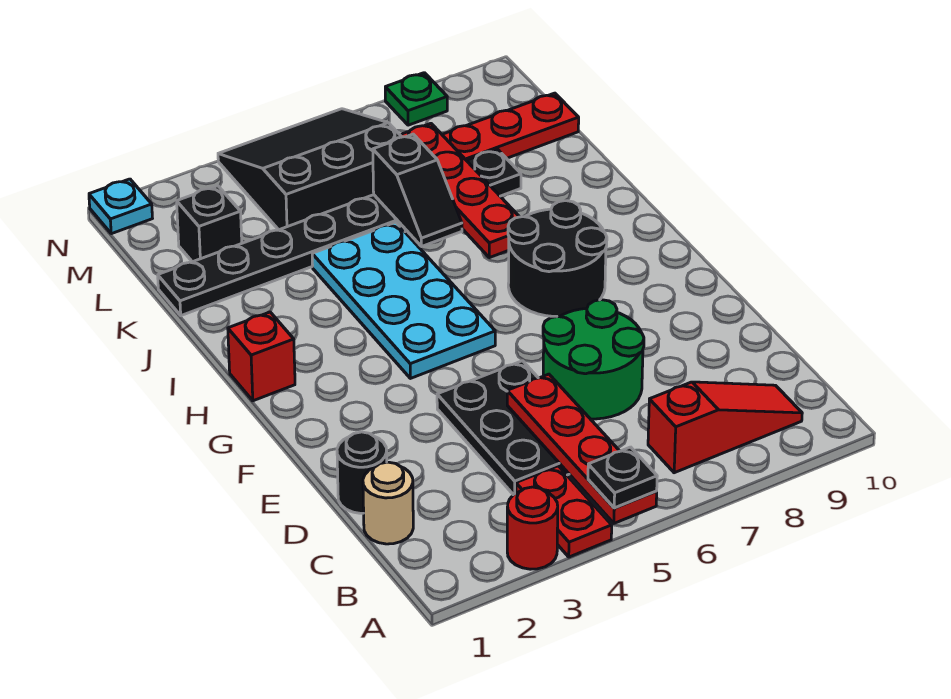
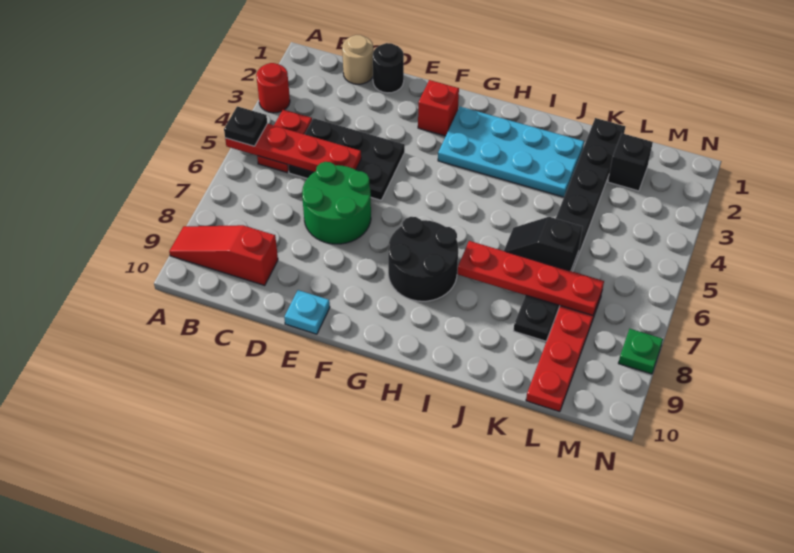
red plate A4:B4 level 1 -> red plate B4:B5 level 1
red slope B7:B9 level 1 top 7 -> red slope A9:C9 level 1 top C
cyan plate G4:J5 level 1 -> cyan plate G2:J3 level 1
red brick H1 level 1 -> red brick F2 level 1
black slope L4:N6 level 1 top L -> none
cyan plate N1 level 1 -> cyan plate E10 level 1

